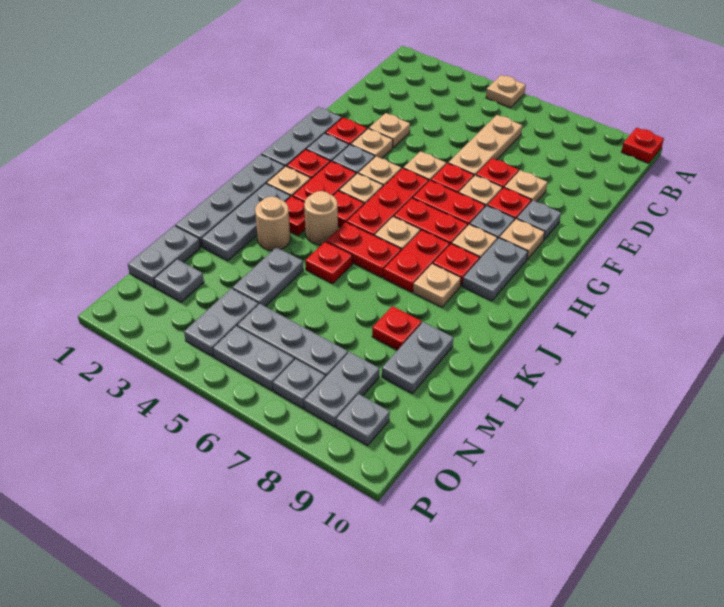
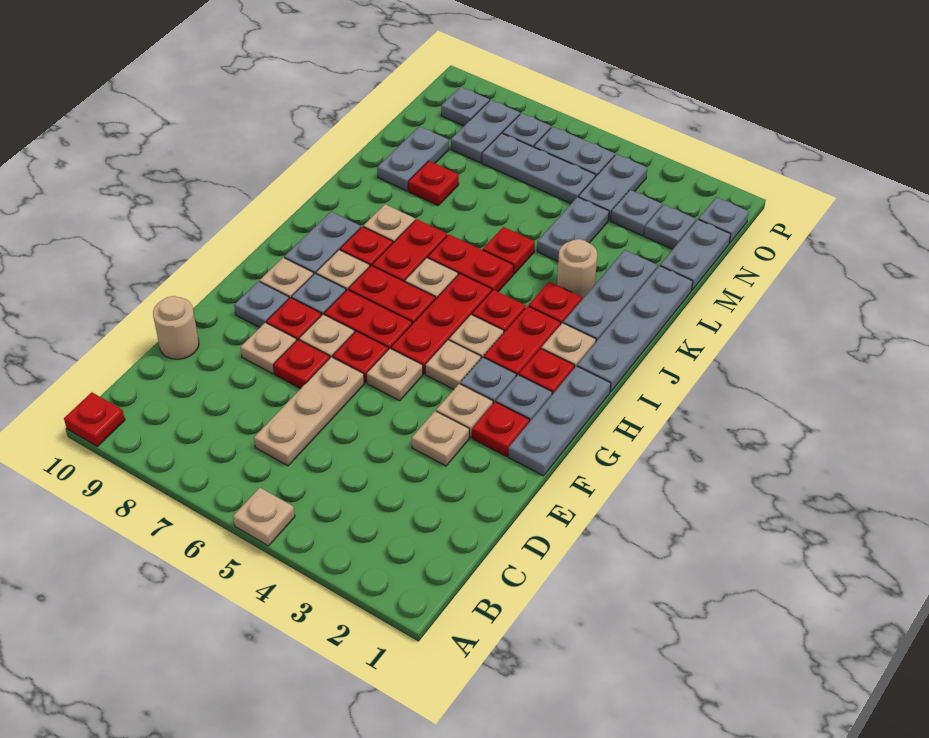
tan round brick J4 level 1 -> tan round brick D10 level 1
none -> grey plate N3 level 1
none -> grey plate O1 level 1

